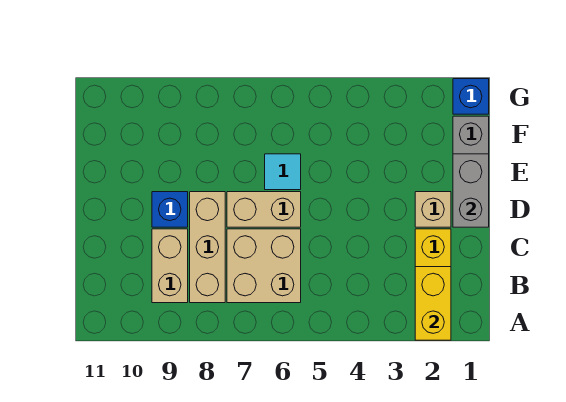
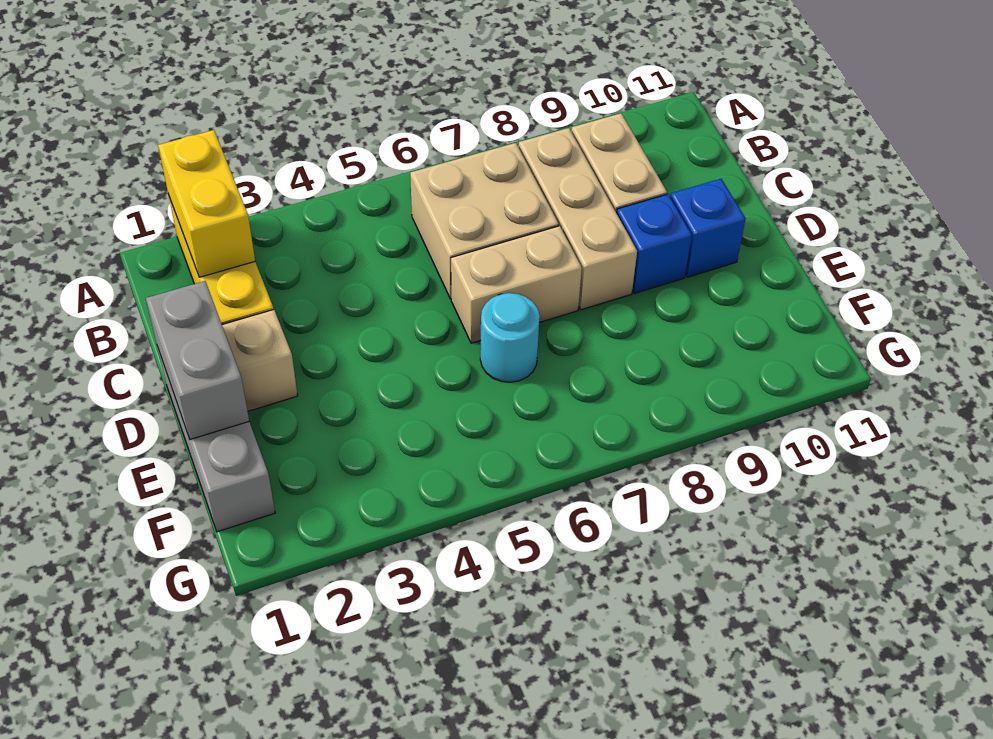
cyan tile E6 level 1 -> cyan round brick E6 level 1
blue brick G1 level 1 -> blue brick D10 level 1

